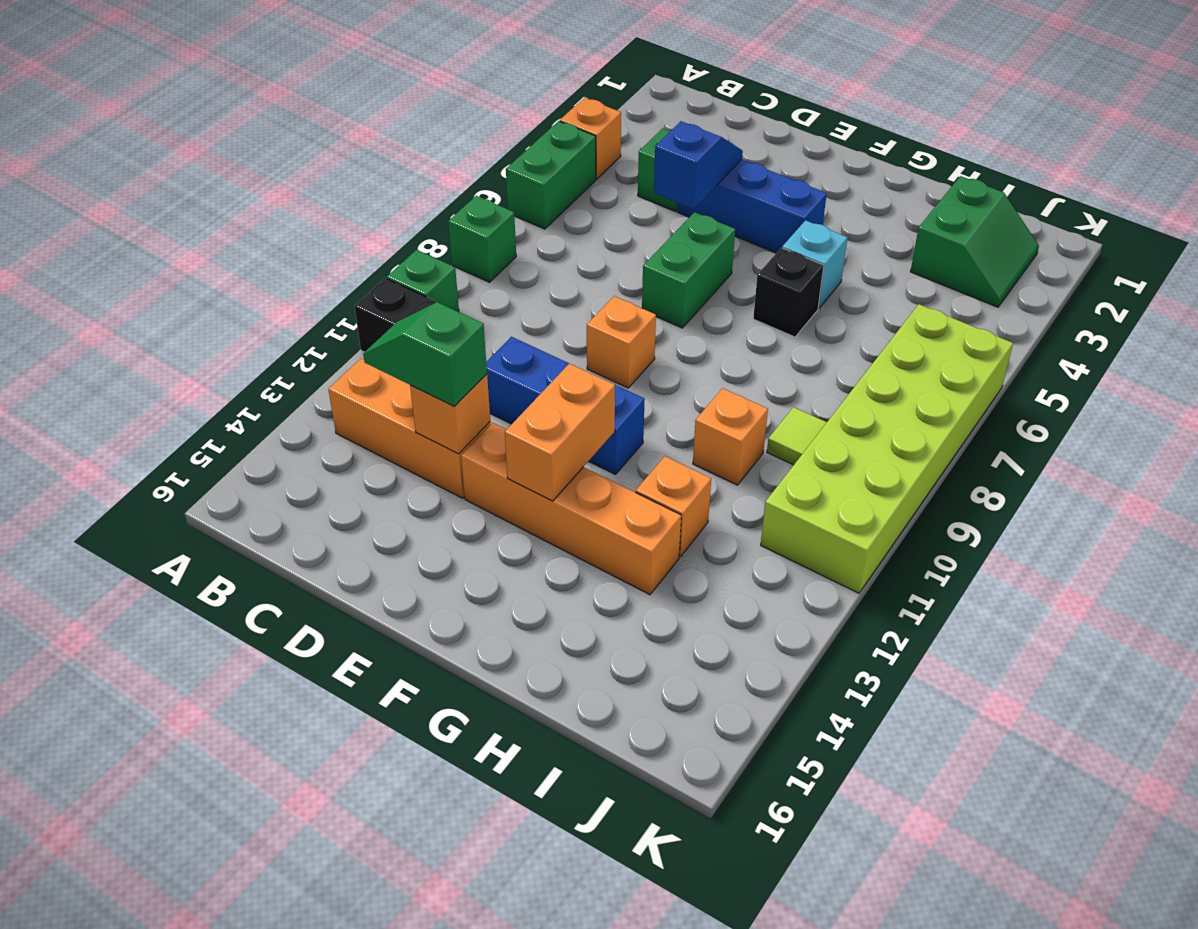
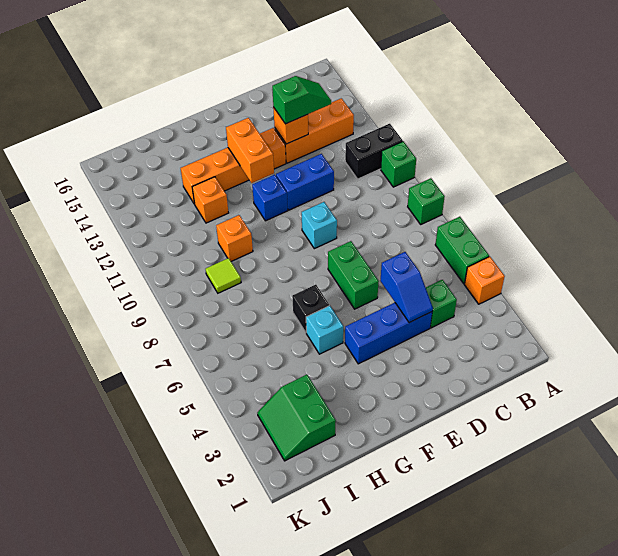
orange brick E9 level 1 -> cyan brick E9 level 1
lime brick J6:K11 level 1 -> none

